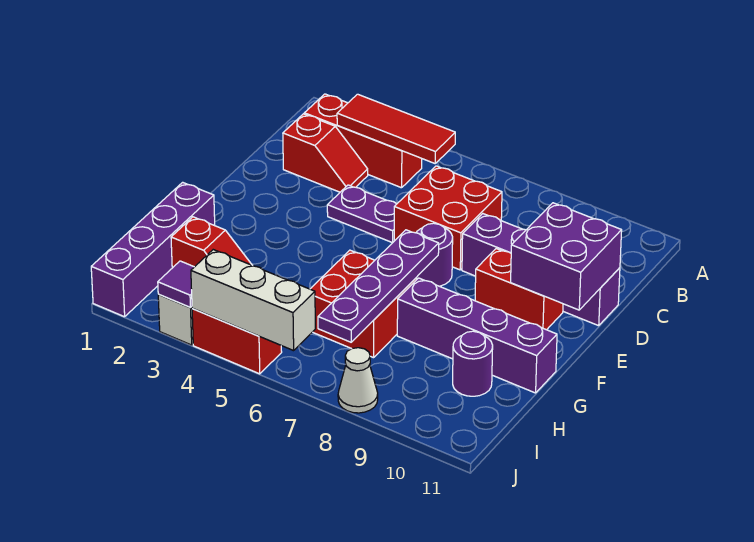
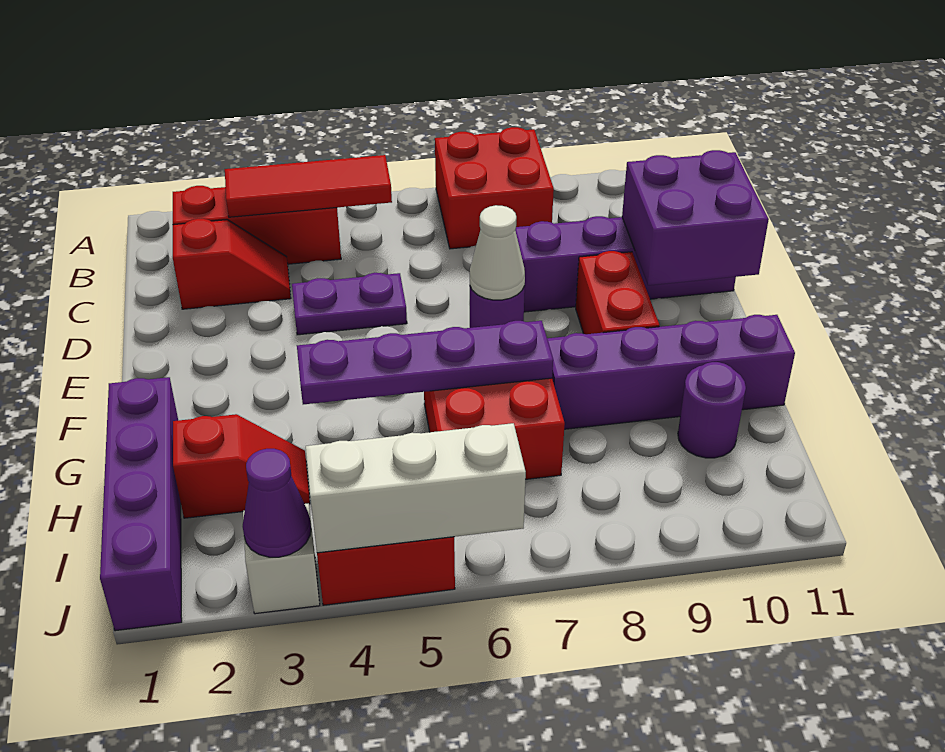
red brick C6:D7 level 1 -> red brick A7:B8 level 1
red brick E9:E10 level 1 -> red brick E9:F9 level 1
purple plate F7:I7 level 2 -> purple plate G4:G7 level 2
purple tile J3 level 2 -> purple cone J3 level 2
white cone J8 level 1 -> white cone E7 level 2

